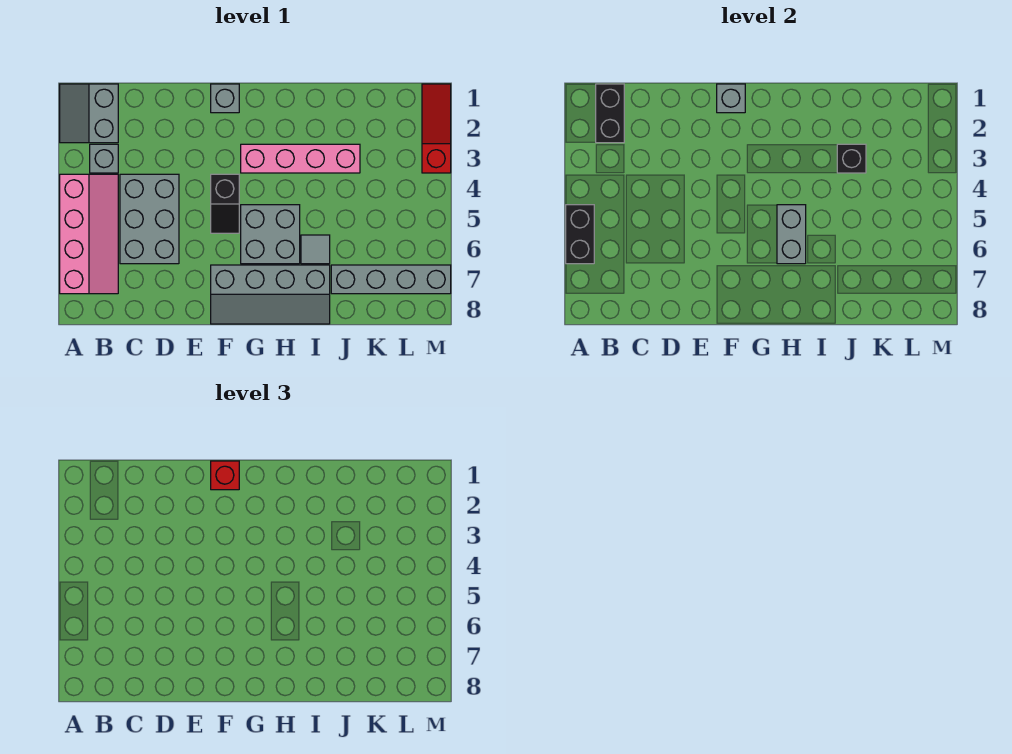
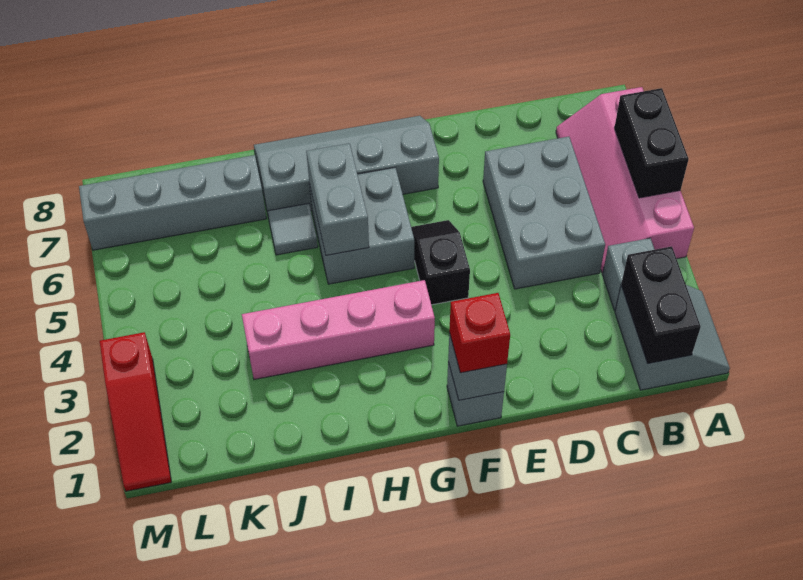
black brick J3 level 2 -> none

